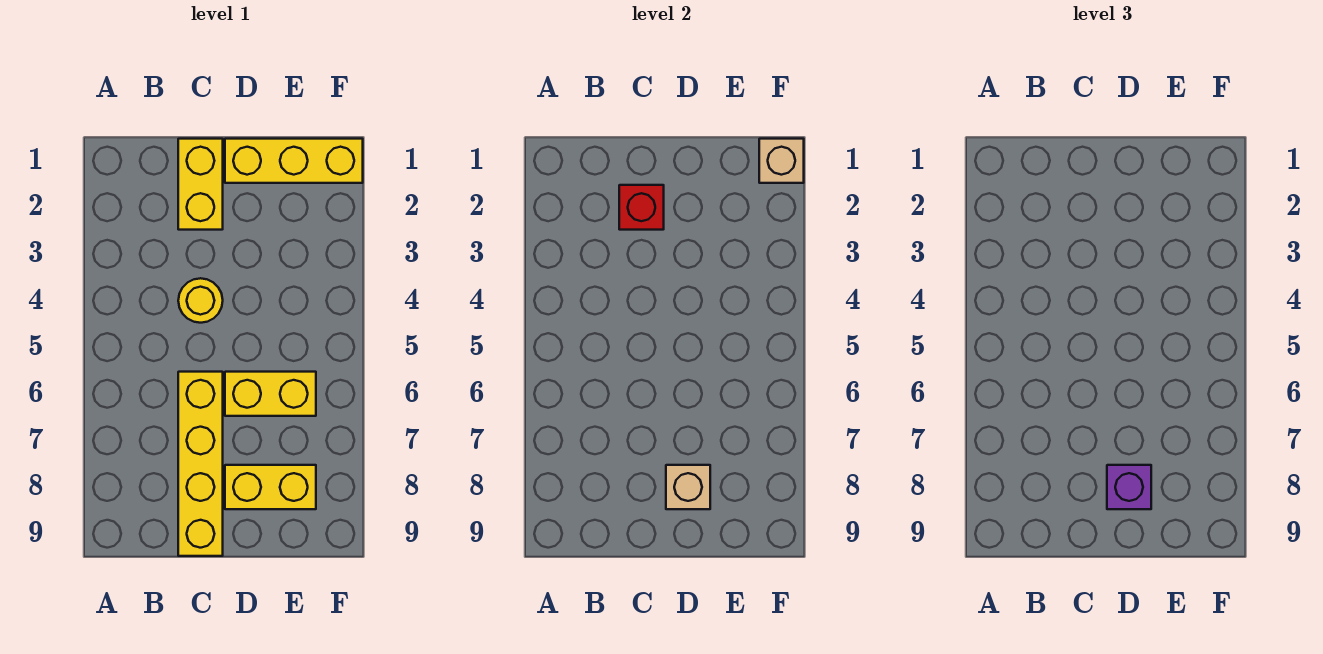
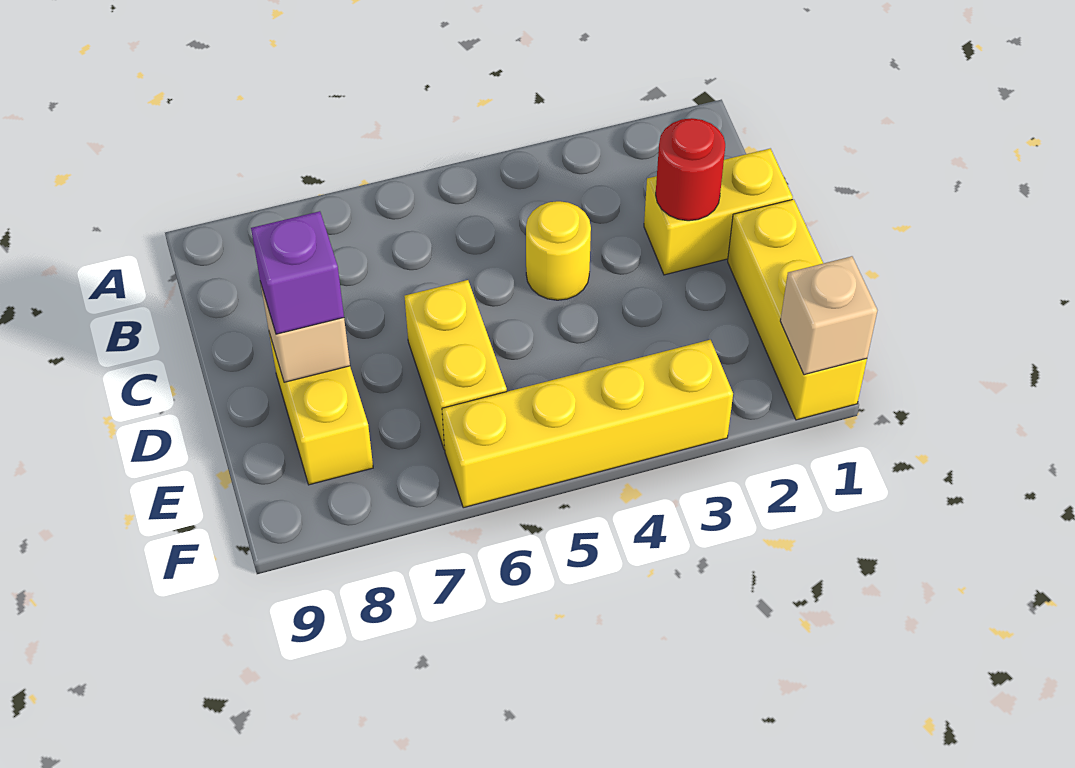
red brick C2 level 2 -> red round brick C2 level 2
yellow brick C6:C9 level 1 -> yellow brick F3:F6 level 1

